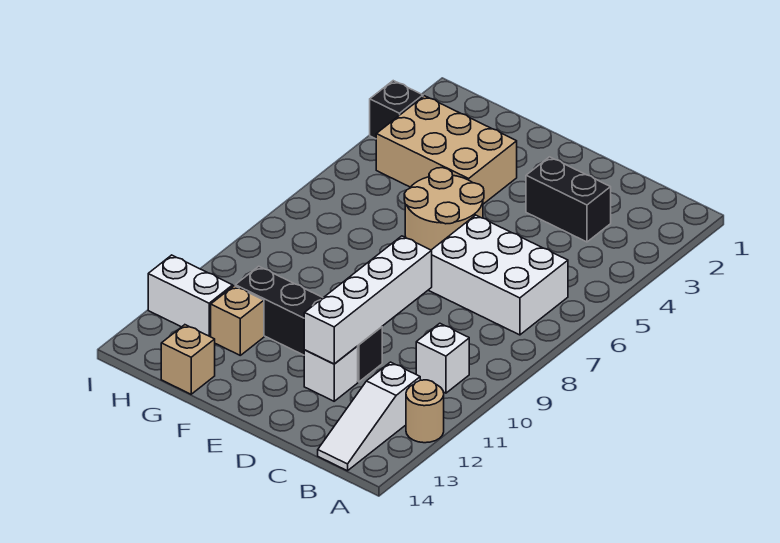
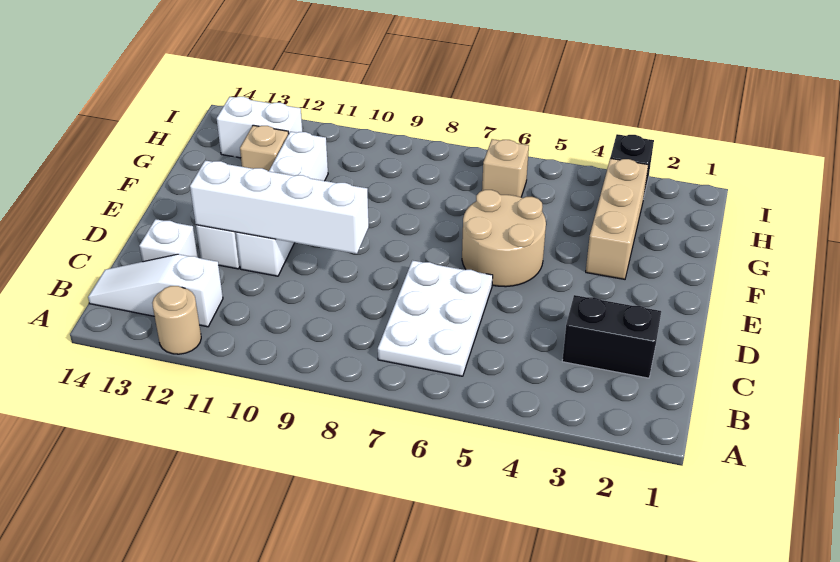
white brick B6:D7 level 1 -> white plate B6:D7 level 1
white brick B10 level 1 -> white brick C13 level 1
black brick C3:D3 level 1 -> black brick C2:C3 level 1
black brick D11:G11 level 1 -> white brick D11:G11 level 1
tan brick F3:H4 level 1 -> tan brick F3:H3 level 1
tan brick G14 level 1 -> tan brick H6 level 1
white brick H12:I12 level 1 -> white brick H12:H13 level 1

